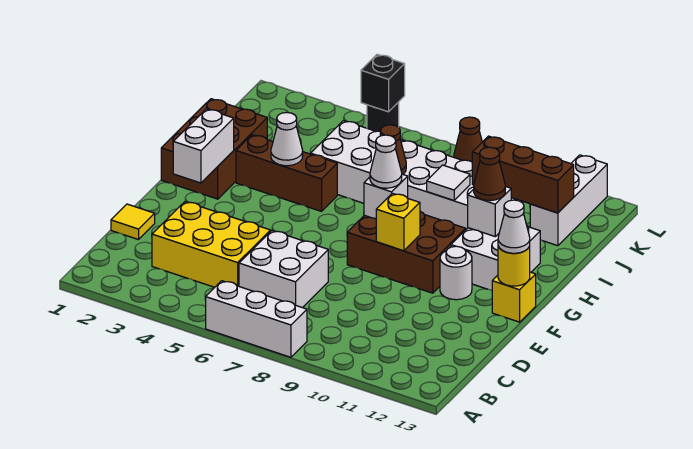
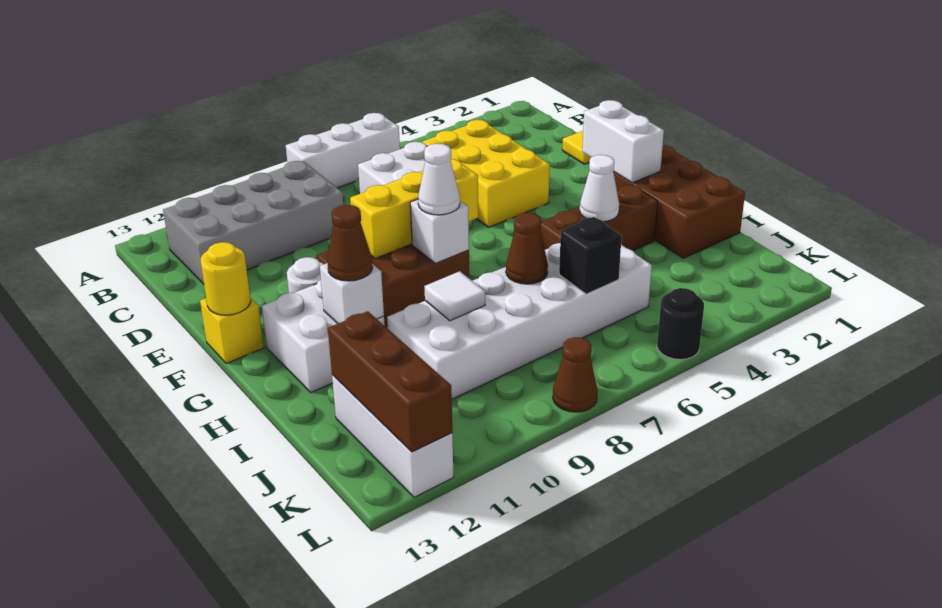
none -> grey brick B9:C12 level 1
yellow brick C3:D5 level 1 -> yellow brick C4:E5 level 1
yellow brick F9 level 2 -> yellow brick F7:F9 level 2
white cone F13 level 3 -> none
brown brick J10:J12 level 2 -> brown brick J12:L12 level 2
black brick L5 level 2 -> black brick J6 level 2

